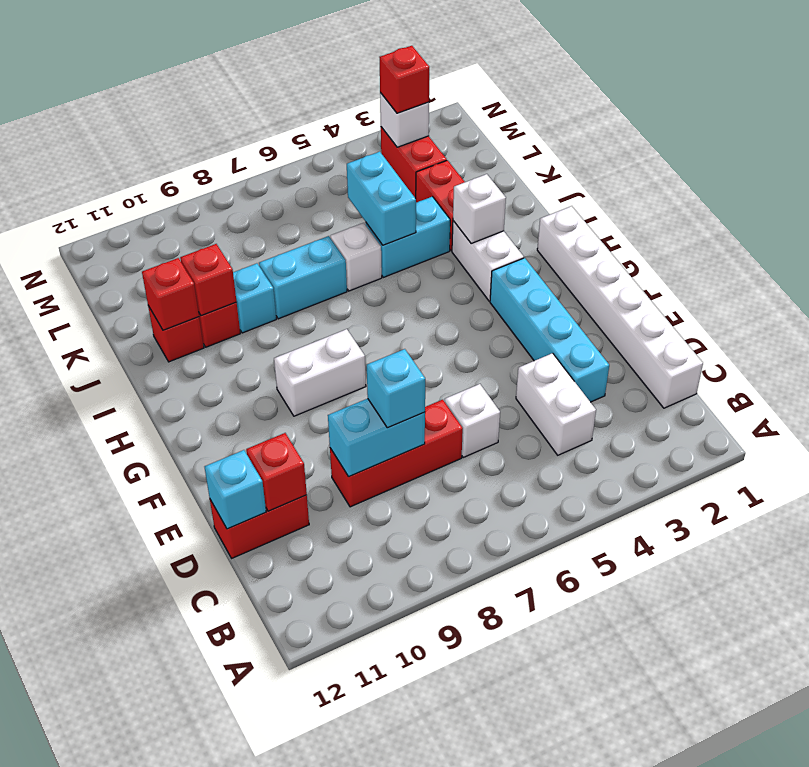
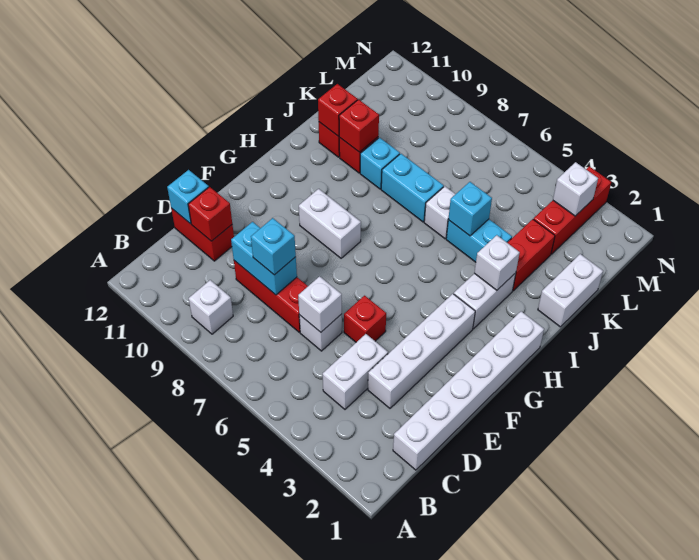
none -> white brick B9 level 1
cyan brick D3:G3 level 1 -> white brick D3:G3 level 1
none -> white brick D6 level 2
none -> white brick J1:K1 level 1
cyan brick J5:K5 level 2 -> cyan brick J5 level 2
red brick L3:M3 level 1 -> red brick L3:N3 level 1
red brick M3 level 3 -> red brick E5 level 1

